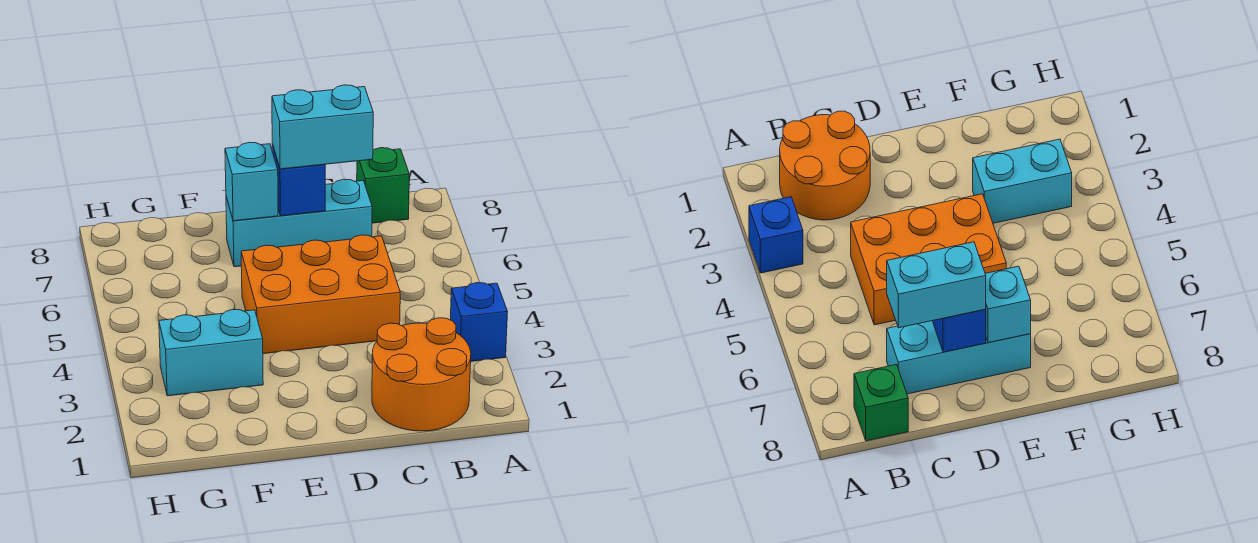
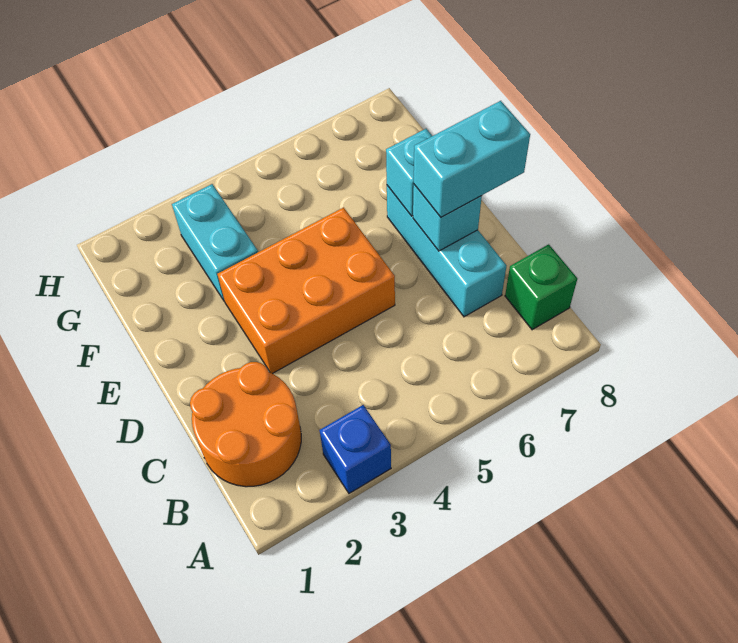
orange brick C4:E5 level 1 -> orange brick D3:E5 level 1
cyan brick C7:D7 level 3 -> cyan brick D7:D8 level 3
blue brick D7 level 2 -> cyan brick D7 level 2

